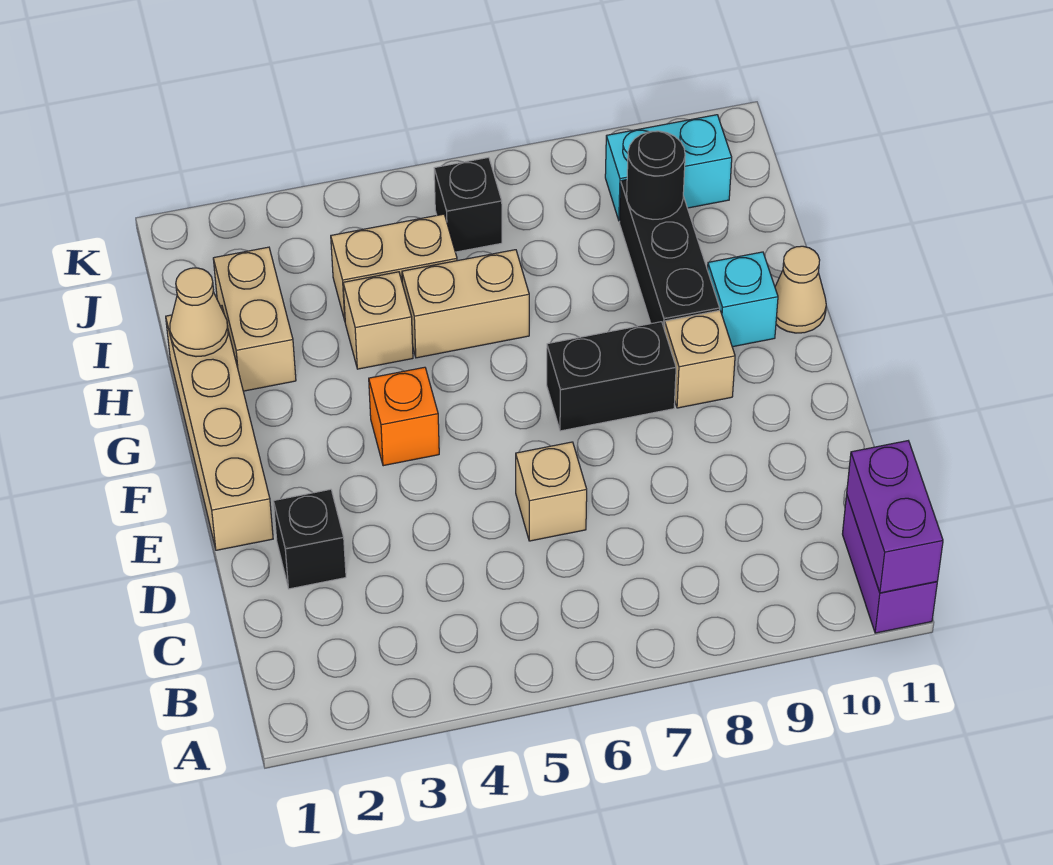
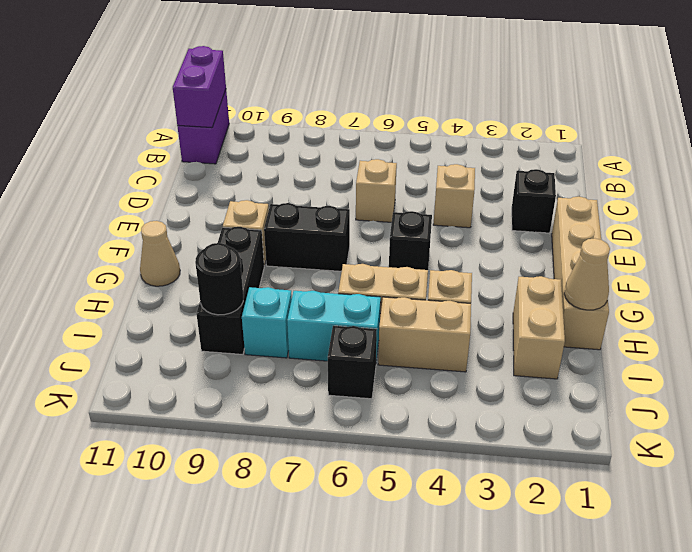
none -> tan brick D4 level 1
orange brick F4 level 1 -> none
none -> black brick F5 level 1
cyan brick G10 level 1 -> cyan brick I8 level 1
cyan brick J9:J10 level 1 -> cyan brick I6:I7 level 1

